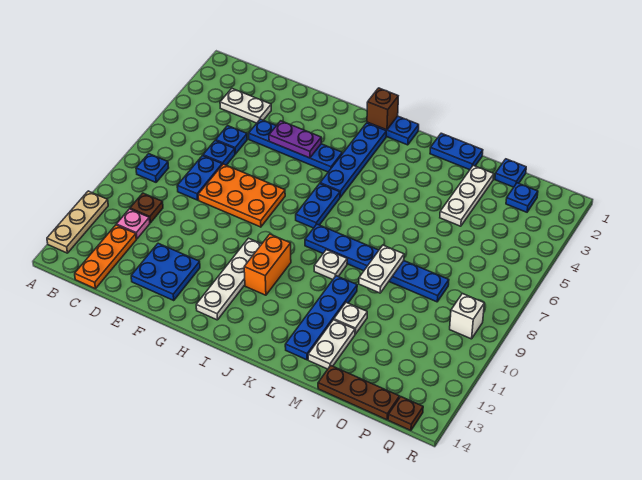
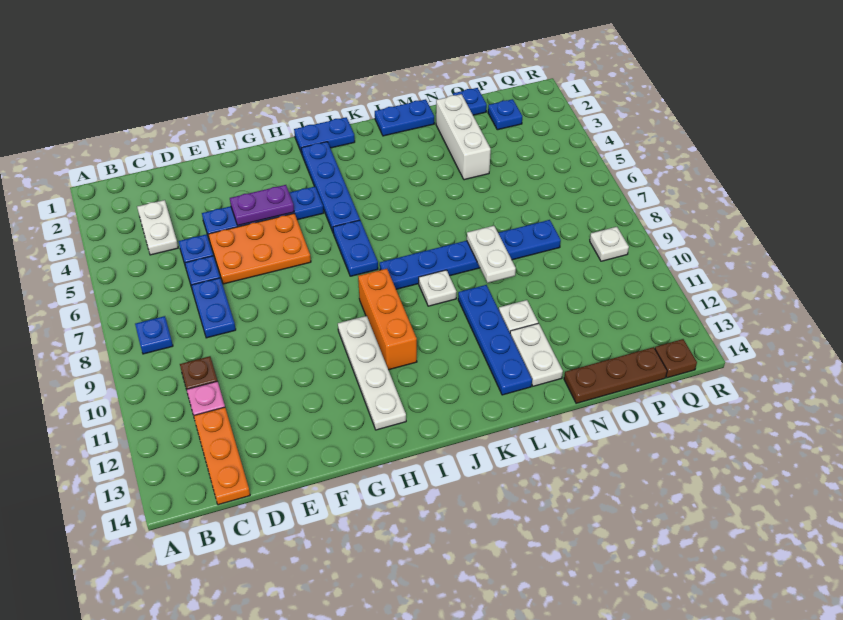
tan plate A11:A13 level 1 -> none
white plate C3:D3 level 1 -> white plate C3:C4 level 1
orange plate E7:G8 level 1 -> orange plate E5:G6 level 1
blue plate E12:F13 level 1 -> none
brown brick I1 level 2 -> none
orange brick I10:I11 level 1 -> orange brick I9:I11 level 1
white plate N2:N4 level 1 -> white brick N2:N4 level 1
white brick Q9 level 1 -> white plate Q9 level 1

